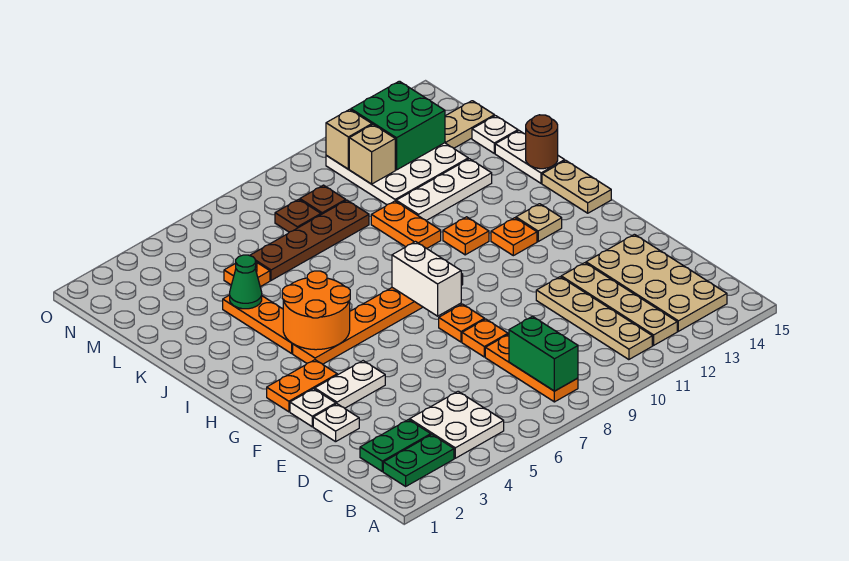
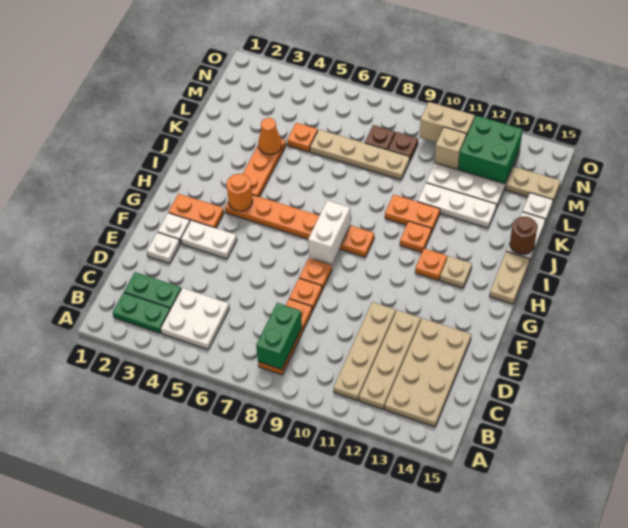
orange round brick H4:I5 level 2 -> orange round brick H4 level 2
orange plate J10:K10 level 1 -> orange plate J10:J11 level 1
green cone K4 level 2 -> orange cone K4 level 2
brown plate L6:L9 level 1 -> tan plate L6:L9 level 1
tan brick N11 level 2 -> tan brick N10:N11 level 2

